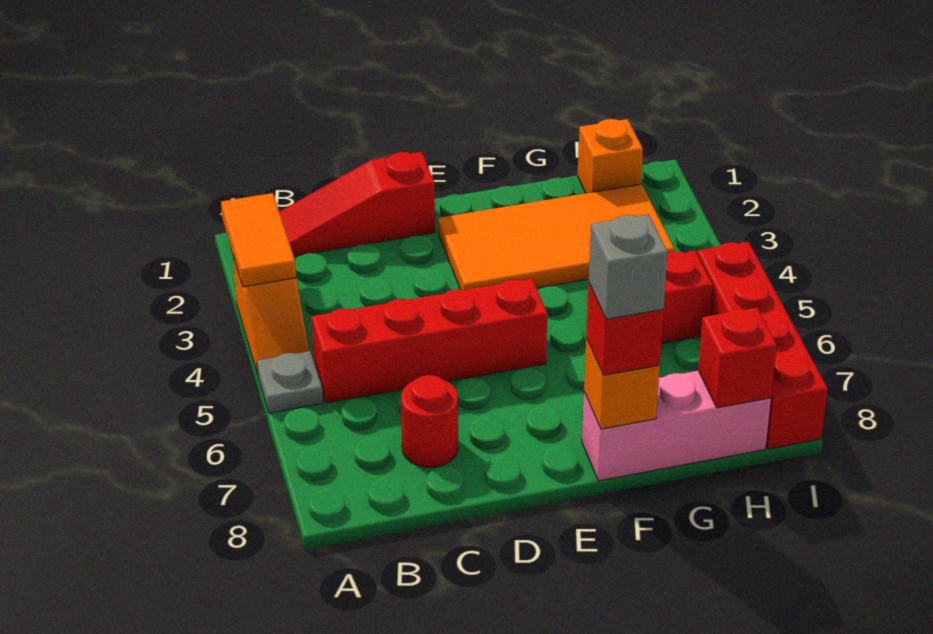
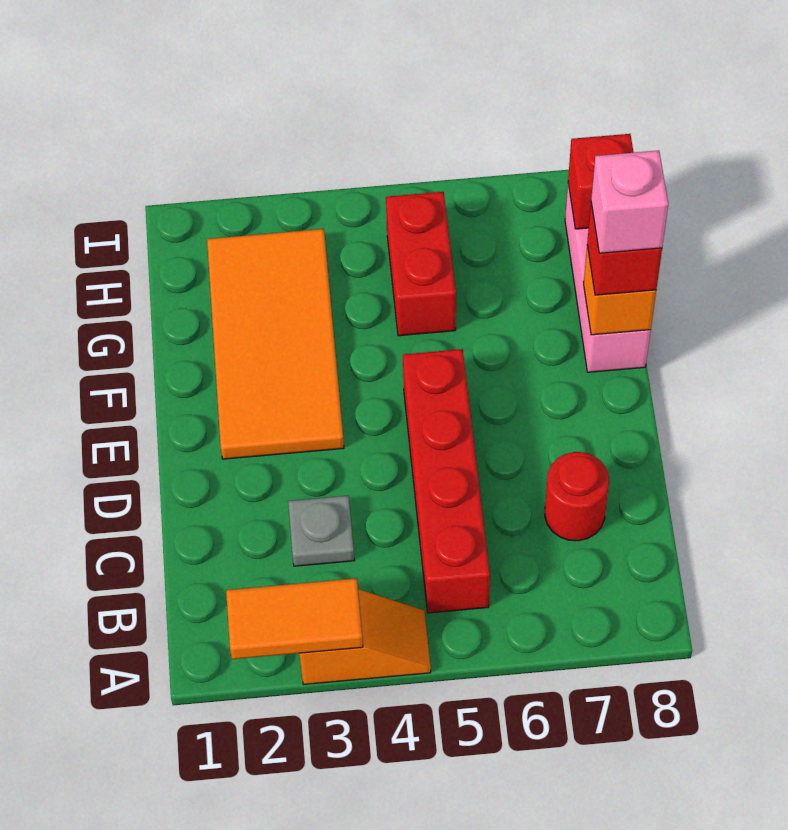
grey plate A5 level 1 -> grey plate C3 level 1
red slope B1:D1 level 1 top D -> none
grey brick F8 level 4 -> pink brick F8 level 4
orange brick H1 level 1 -> none
red brick I5:I8 level 1 -> none

